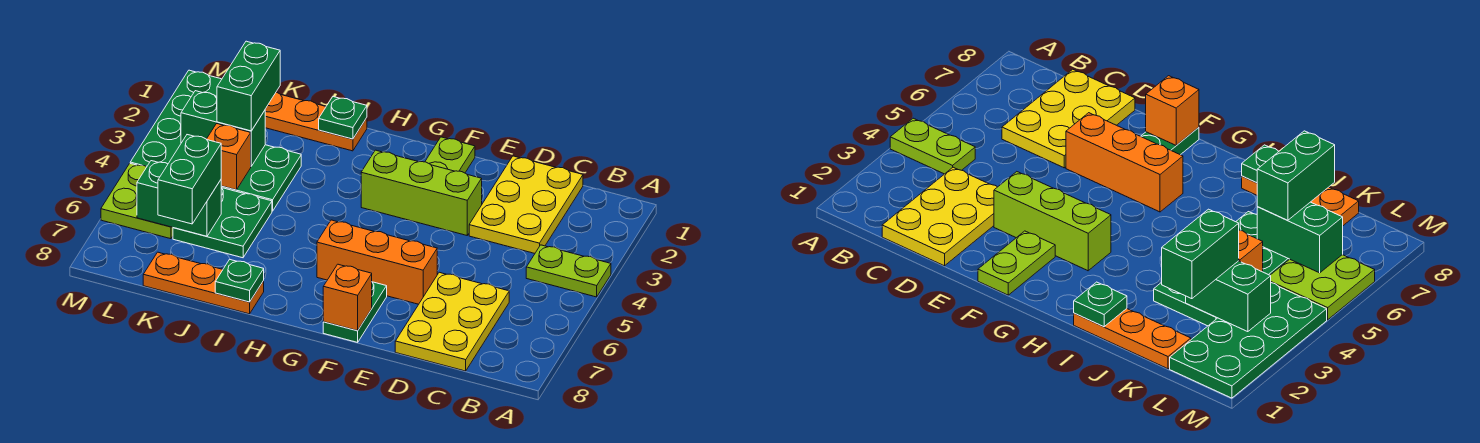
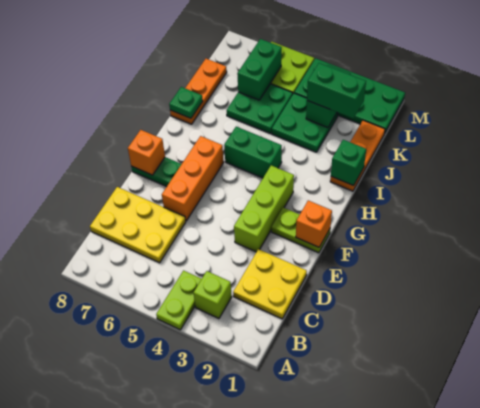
none -> lime brick B3 level 1
yellow plate C1:D3 level 1 -> yellow plate C1:D2 level 1
green plate I1 level 2 -> green brick I1 level 2
orange brick K4 level 2 -> orange brick F1 level 2
green brick K6:K7 level 3 -> green brick H4:H5 level 1

